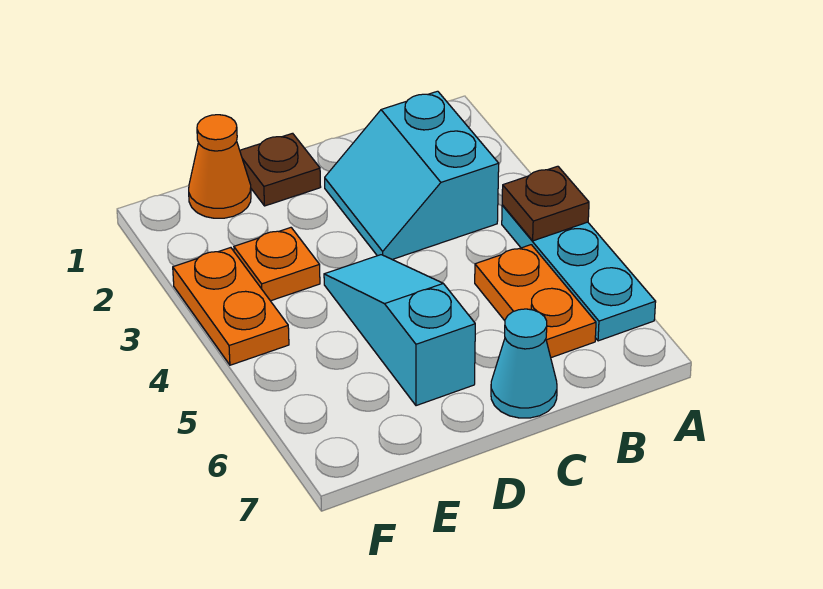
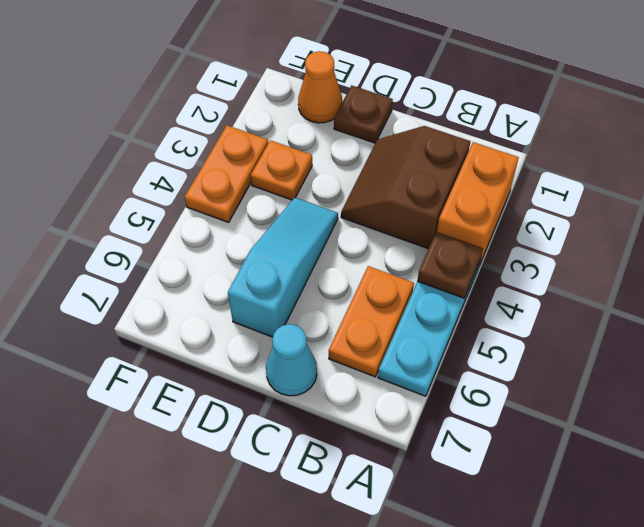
none -> orange brick A2:A3 level 1
cyan slope B2:C3 level 1 top B -> brown slope B2:C3 level 1 top B

